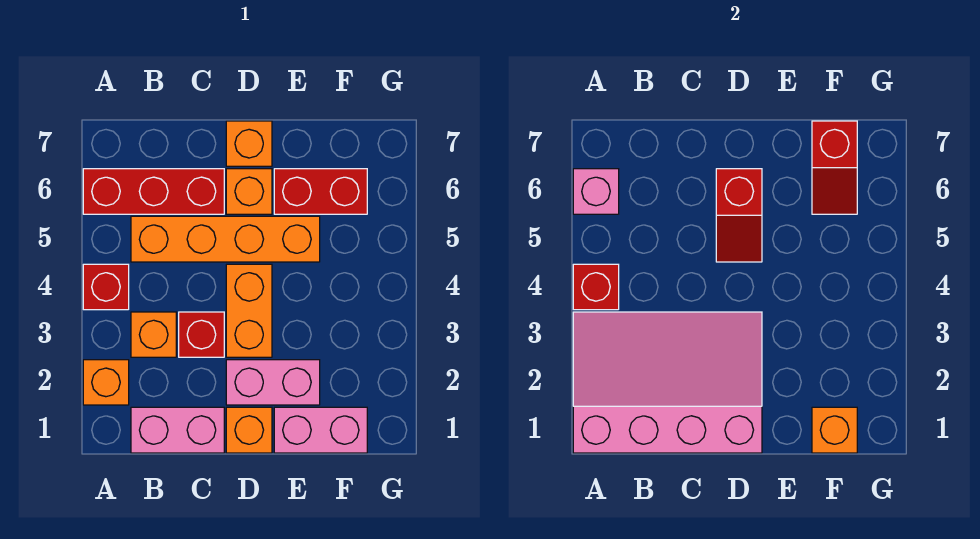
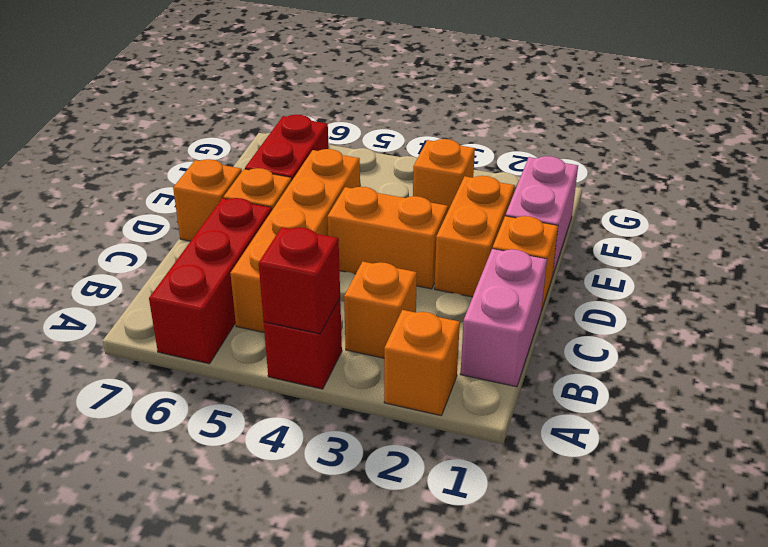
pink slope A1:D3 level 2 top 1 -> none
pink brick A6 level 2 -> none
red brick C3 level 1 -> none
pink brick D2:E2 level 1 -> orange brick D2:E2 level 1
red slope D5:D6 level 2 top 6 -> none
orange brick F1 level 2 -> orange brick F3 level 1
red slope F6:F7 level 2 top 7 -> none

